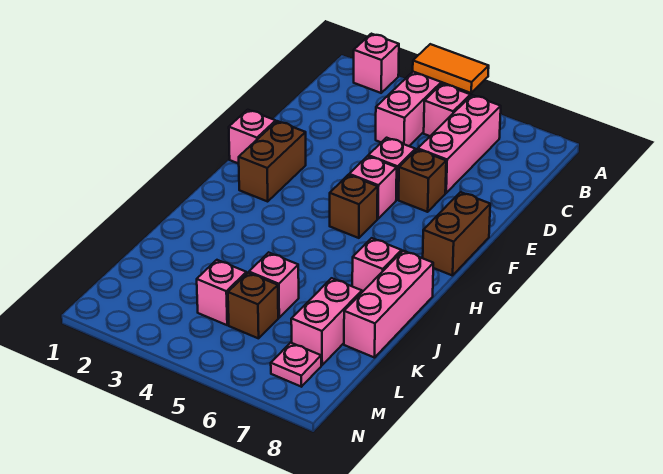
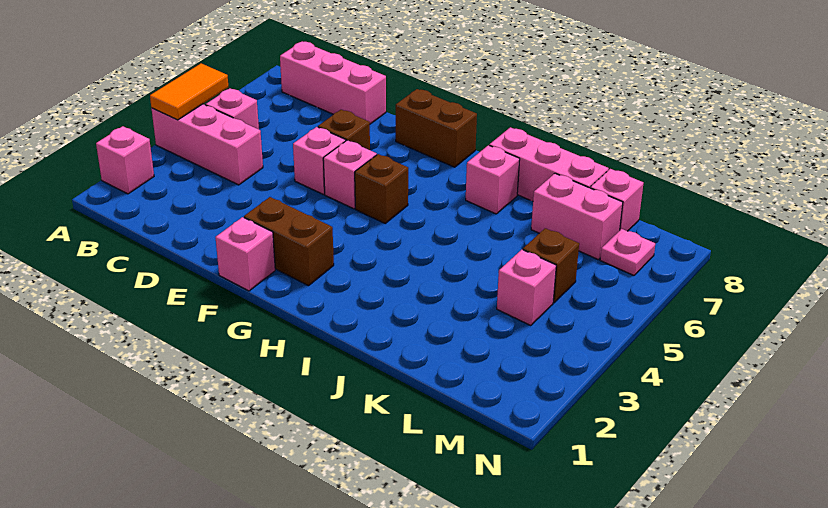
pink brick B6:D6 level 1 -> pink brick B8:D8 level 1
pink brick K5 level 1 -> pink brick L8 level 1

